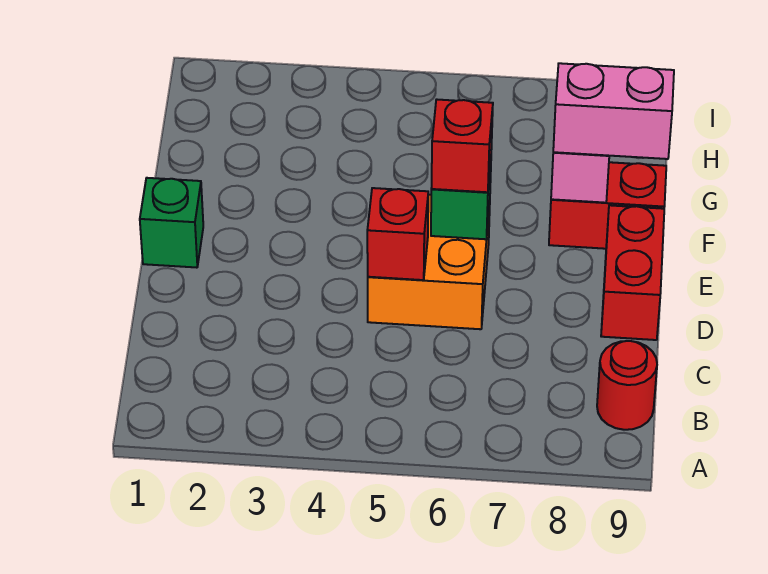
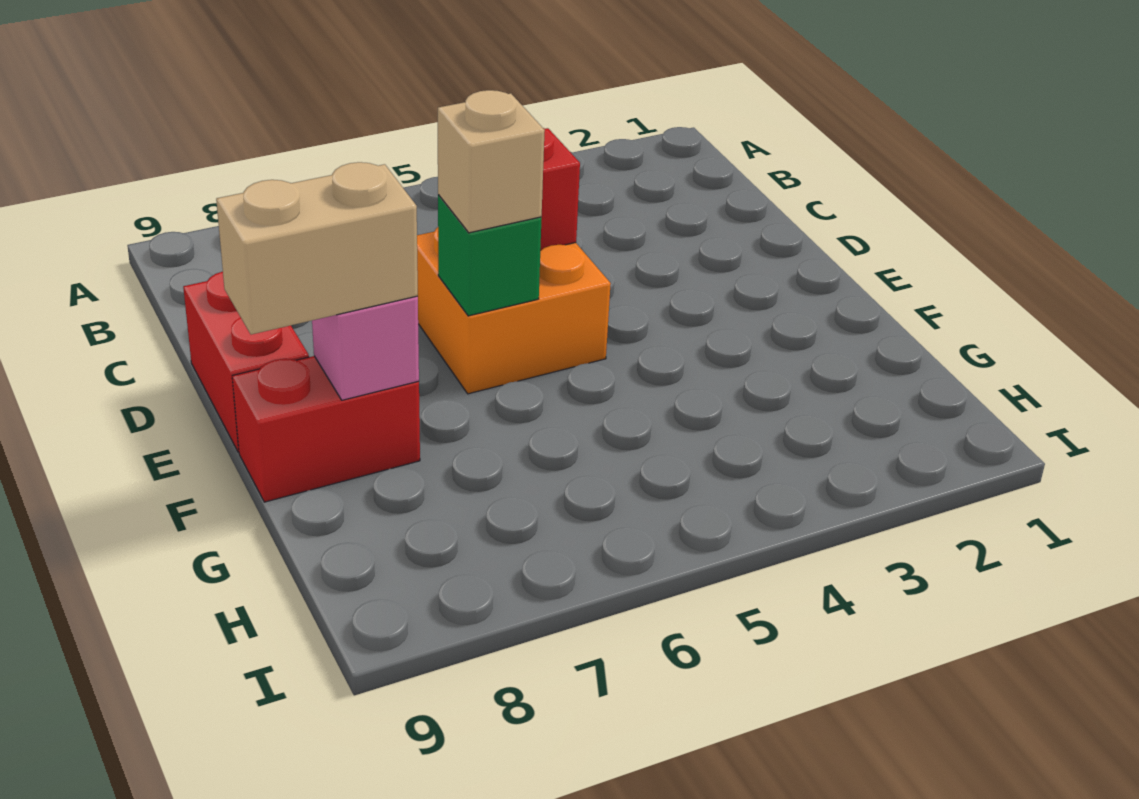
red round brick B9 level 1 -> none
green brick E1 level 1 -> none
red brick E6 level 3 -> tan brick E6 level 3
pink brick F8:F9 level 3 -> tan brick F8:F9 level 3

